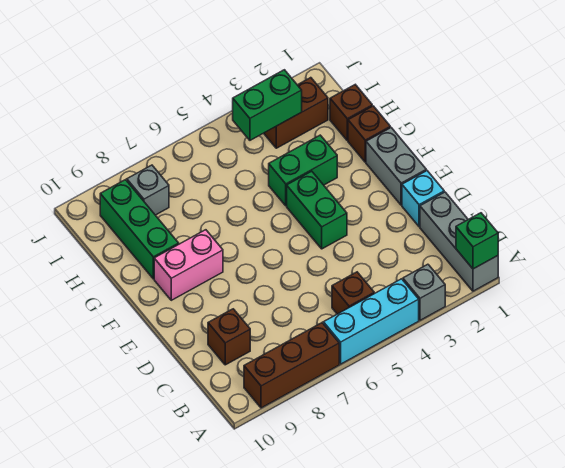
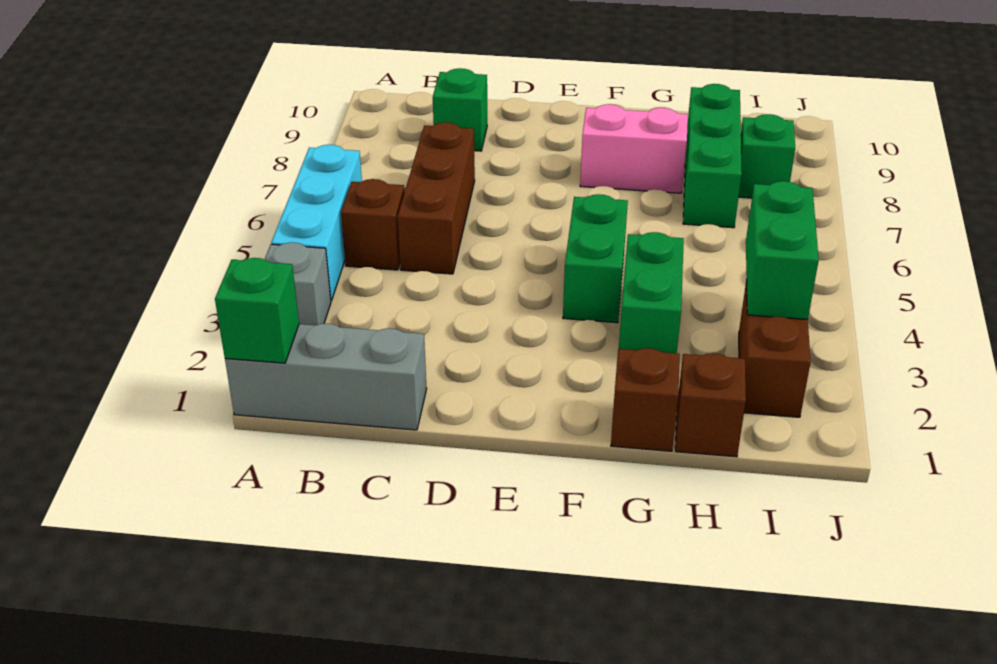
brown brick A7:A9 level 1 -> brown brick C5:C7 level 1
brown brick C9 level 1 -> green brick C9 level 1
cyan brick D1 level 1 -> none
grey brick E1:F1 level 1 -> none
green brick E4:F4 level 1 -> green brick F4:F5 level 1
pink brick F8:F9 level 1 -> pink brick F8:G8 level 1
green brick G9:I9 level 1 -> green brick H7:H9 level 1
grey brick I8 level 1 -> green brick I8 level 1

